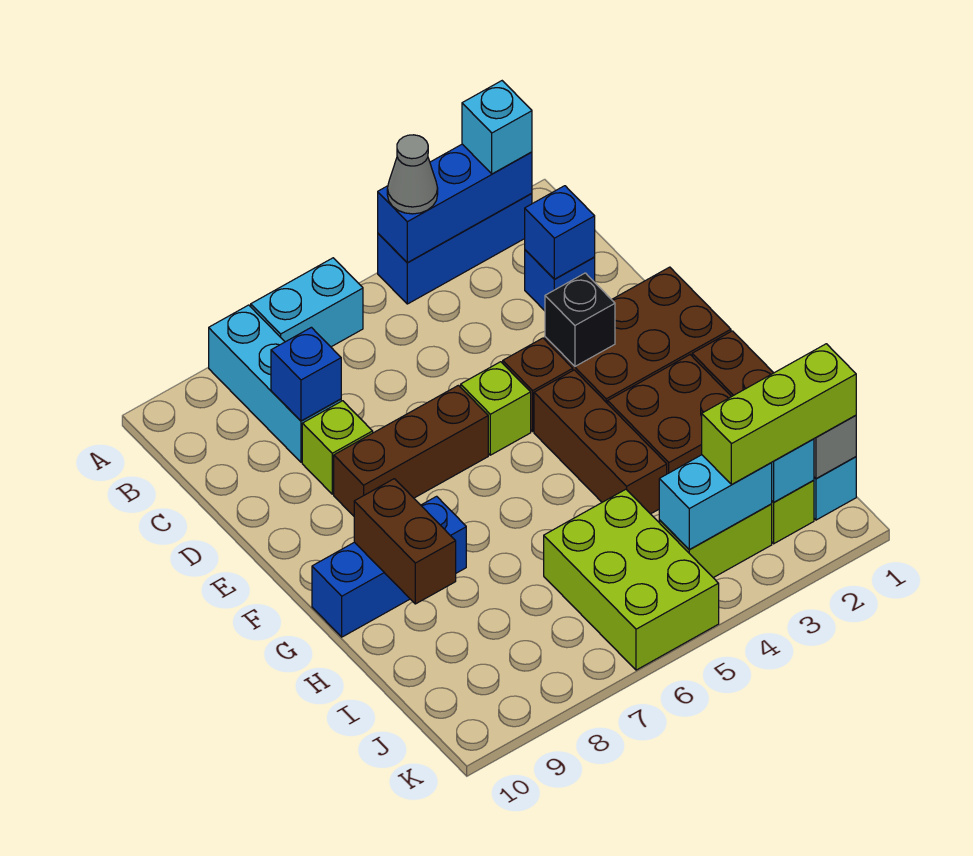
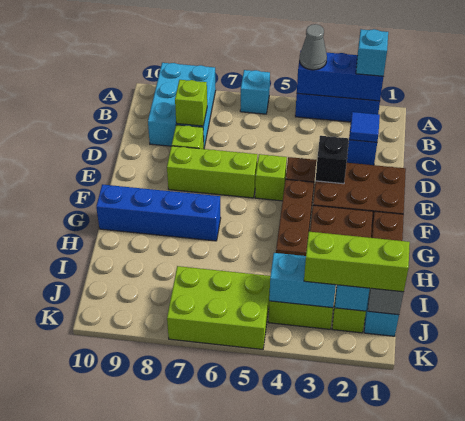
cyan brick A6:A7 level 1 -> cyan brick A6 level 1
cyan brick A8:C8 level 1 -> cyan brick A8:C9 level 1
blue brick C2 level 2 -> blue tile C2 level 2
blue brick C8 level 2 -> lime brick C8 level 2
brown brick E6:E8 level 1 -> lime brick E6:E8 level 1
blue brick G8:G10 level 1 -> blue brick G7:G10 level 1
brown brick G9:H9 level 2 -> none
lime brick I5:K6 level 1 -> lime brick J5:K7 level 1

